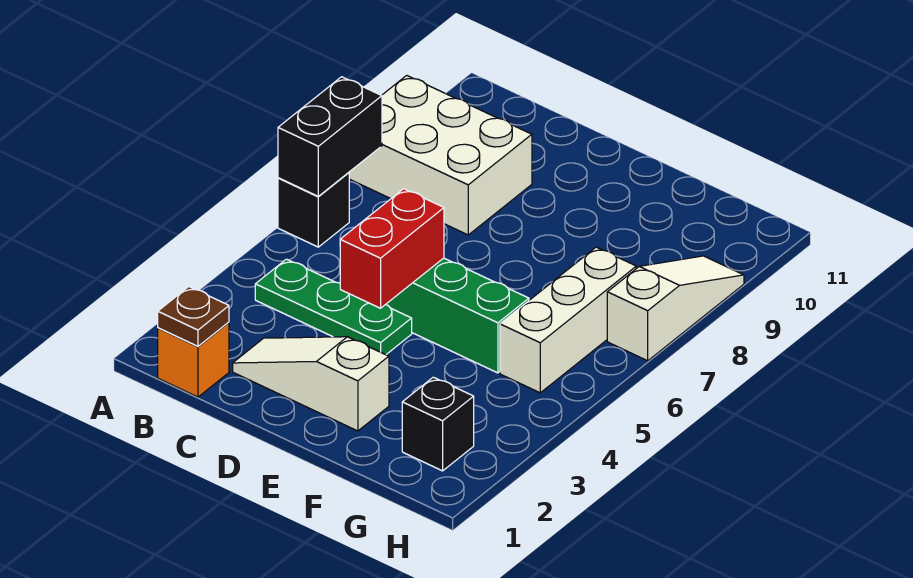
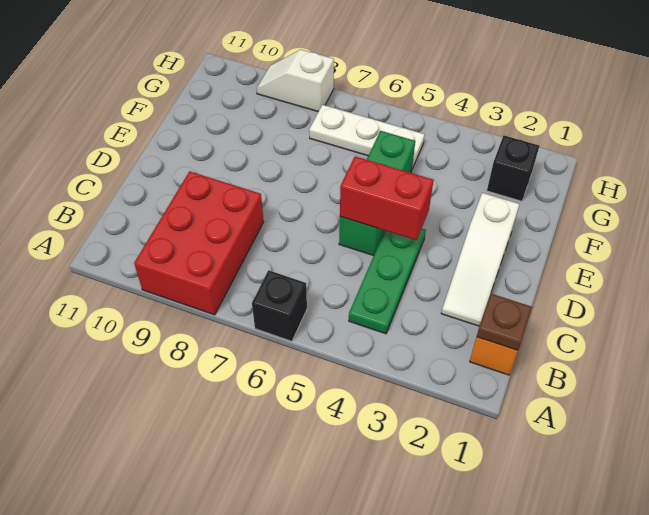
black brick A6:A7 level 2 -> none
white brick A8:C9 level 1 -> red brick A8:C9 level 1
white brick G5:G7 level 1 -> white plate G5:G7 level 1
white slope H7:H9 level 1 top 7 -> white slope H8:H9 level 1 top 8

